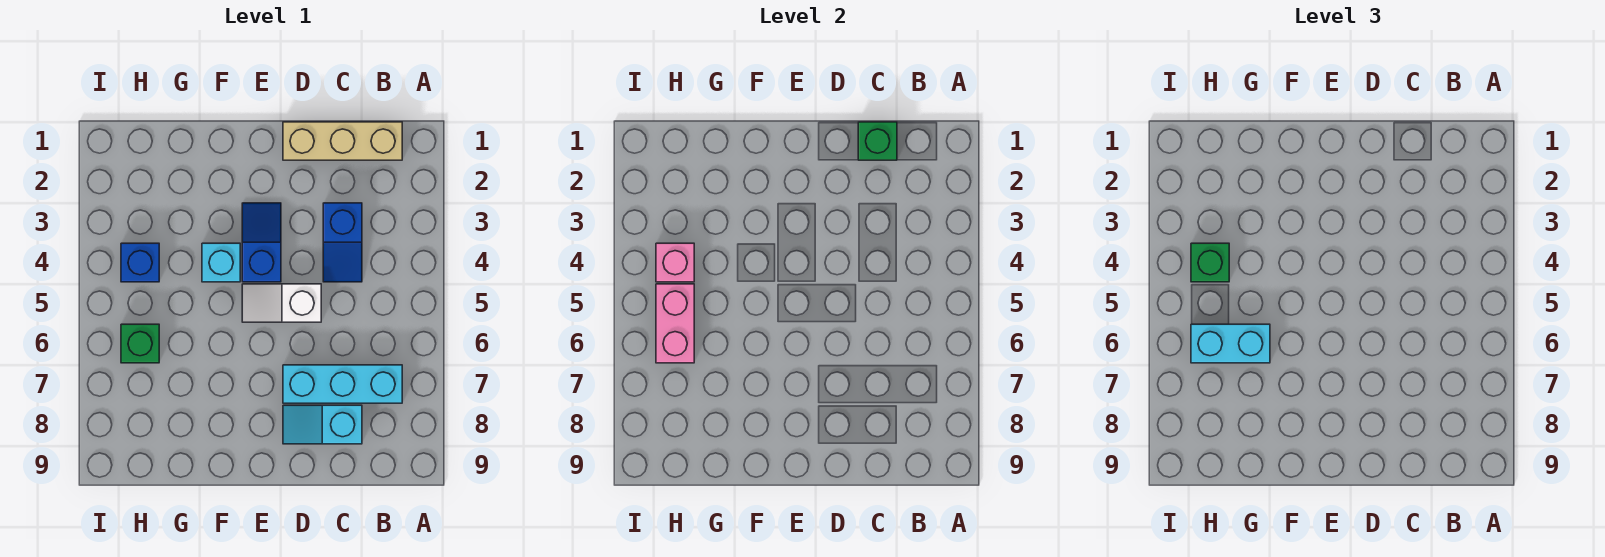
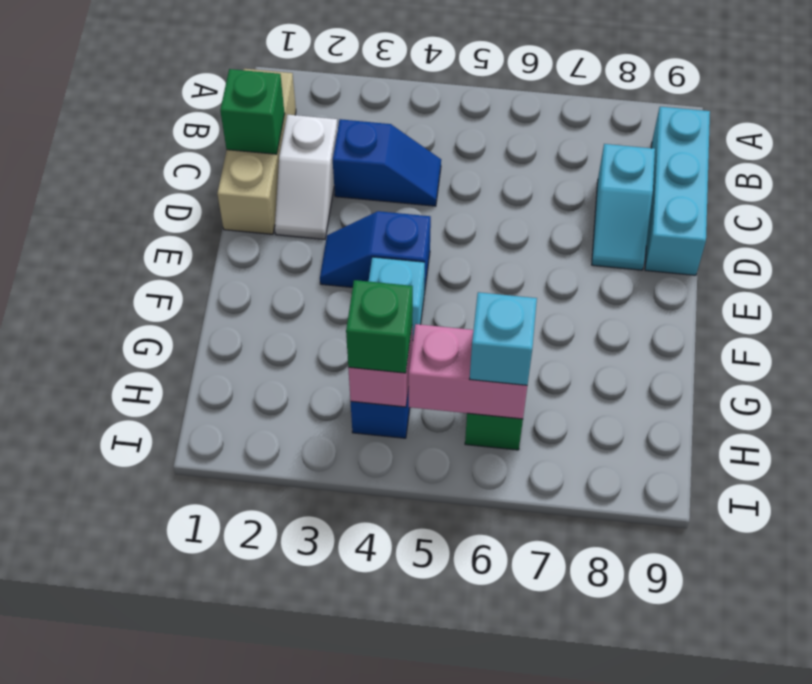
cyan brick B7:D7 level 1 -> cyan brick B9:D9 level 1
white slope D5:E5 level 1 top D -> white slope C2:D2 level 1 top C
cyan brick G6:H6 level 3 -> cyan brick H6 level 3

